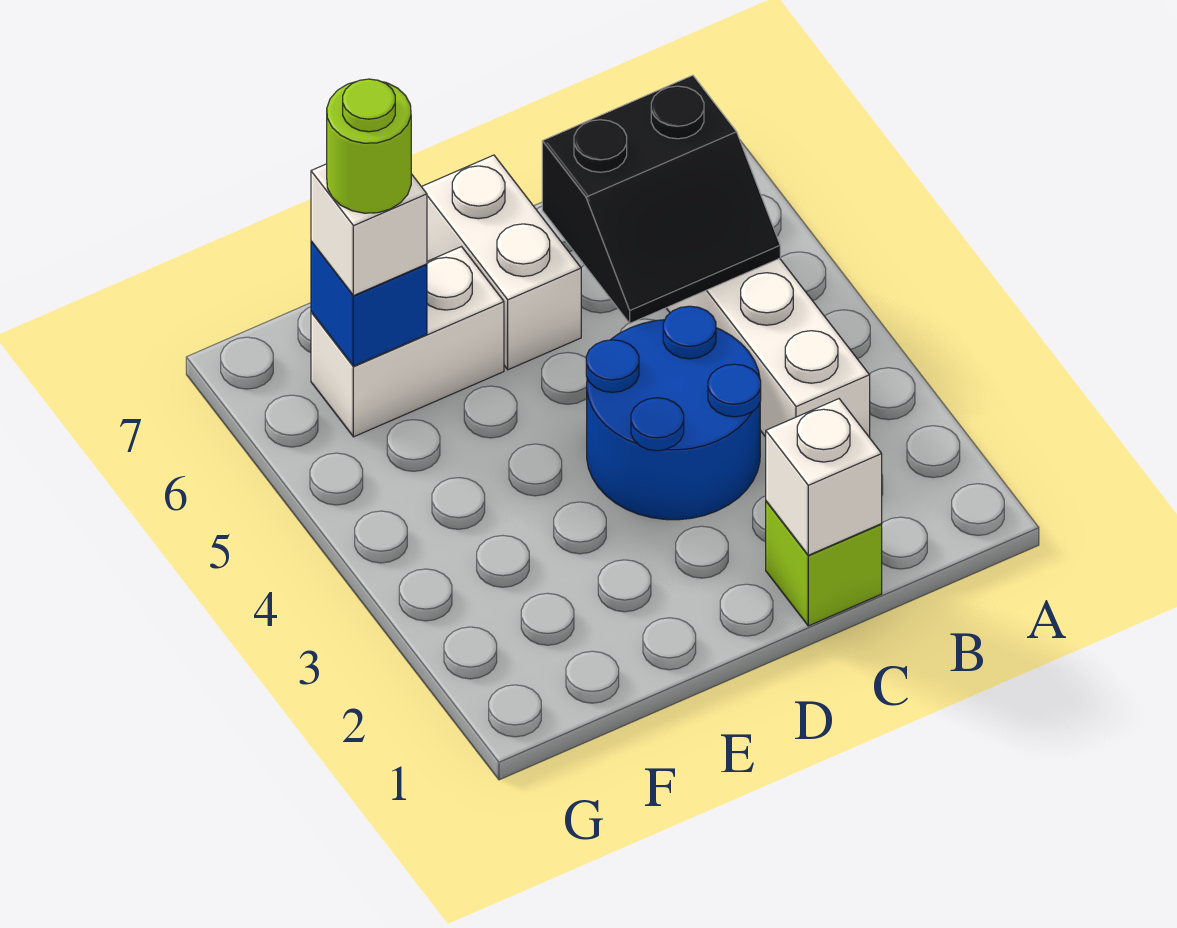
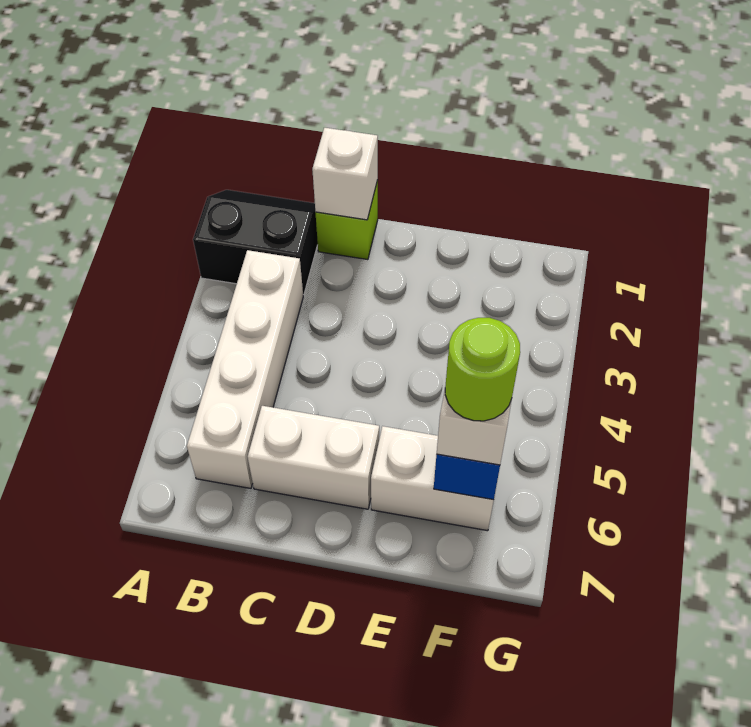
black slope B5:C6 level 2 top 6 -> black slope A1:B2 level 1 top 2
blue round brick C3:D4 level 1 -> none
white brick D6:D7 level 1 -> white brick C6:D6 level 1

